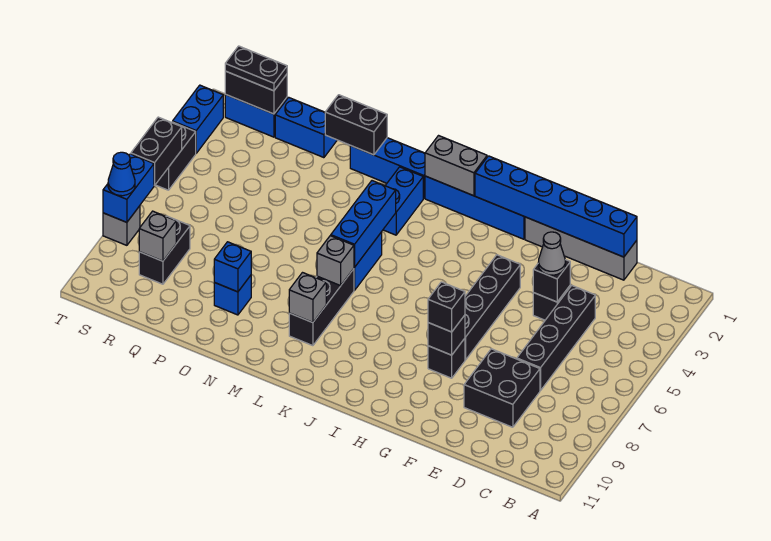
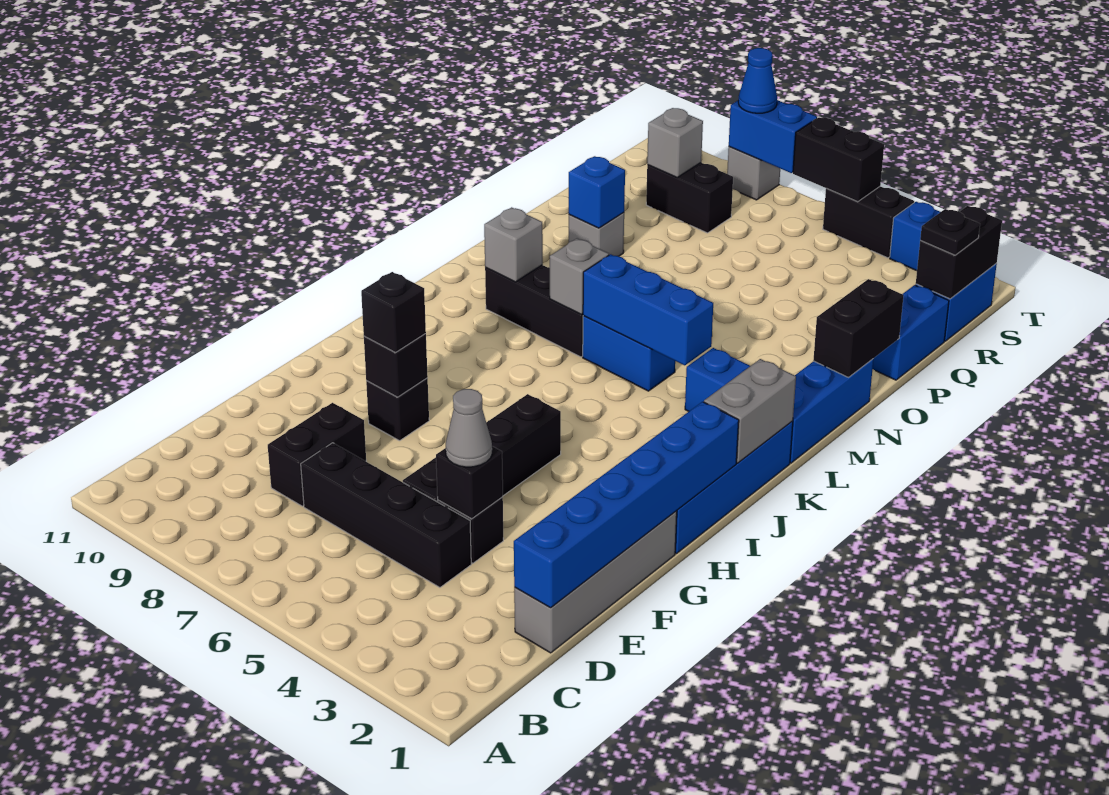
black brick D8:E9 level 1 -> black brick D8:E8 level 1
black brick G4:G7 level 1 -> black brick E5:H5 level 1
blue brick O9 level 1 -> grey brick O9 level 1
black plate R1:S1 level 3 -> black plate R1 level 3

